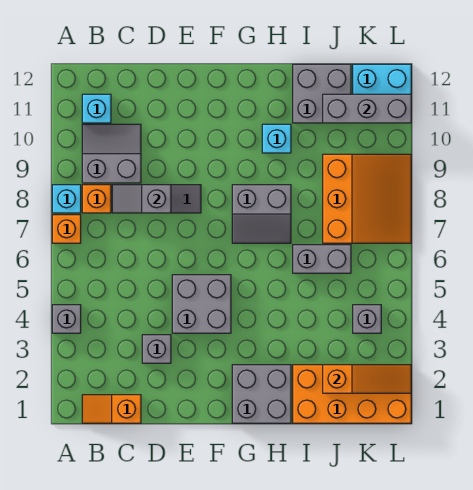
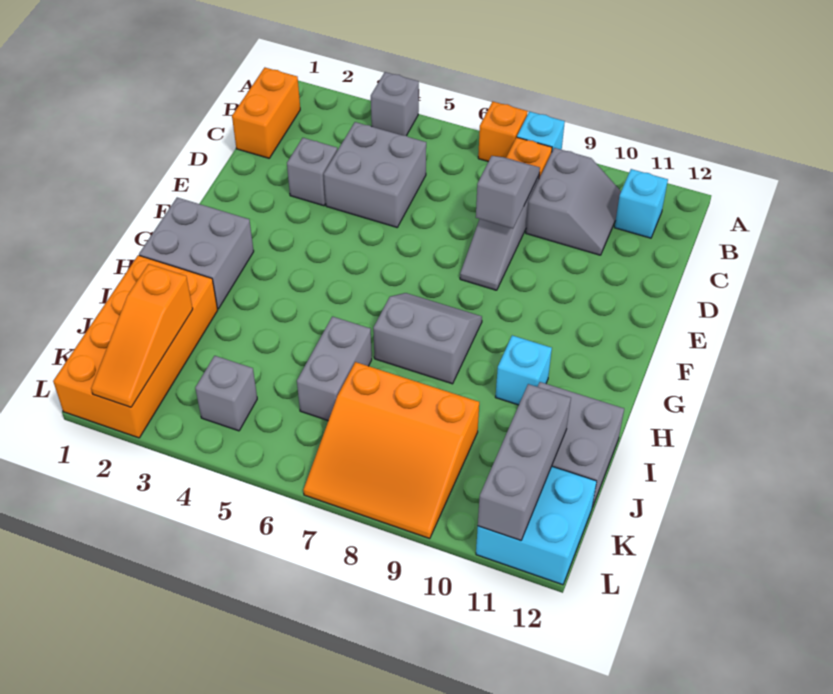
orange slope B1:C1 level 1 top C -> orange brick B1:C1 level 1
grey brick E4:F5 level 1 -> grey brick C4:D5 level 1
grey slope G7:H8 level 1 top 8 -> grey slope G7:H8 level 1 top H

